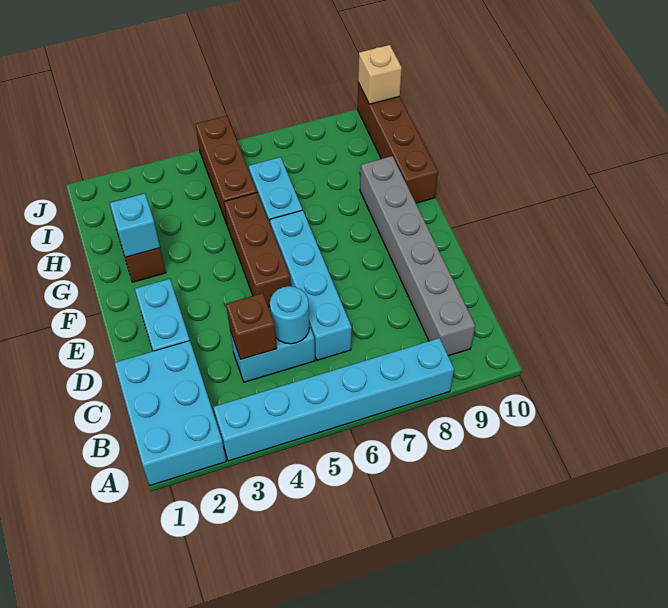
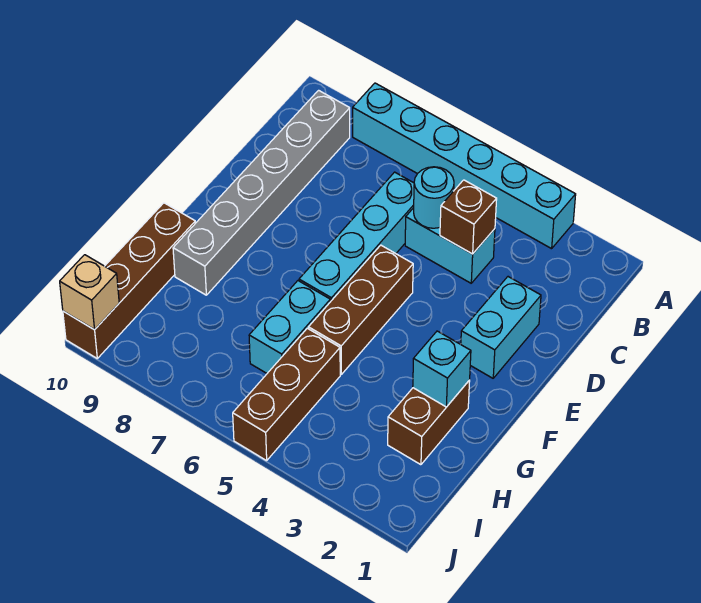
cyan brick A1:C2 level 1 -> none

